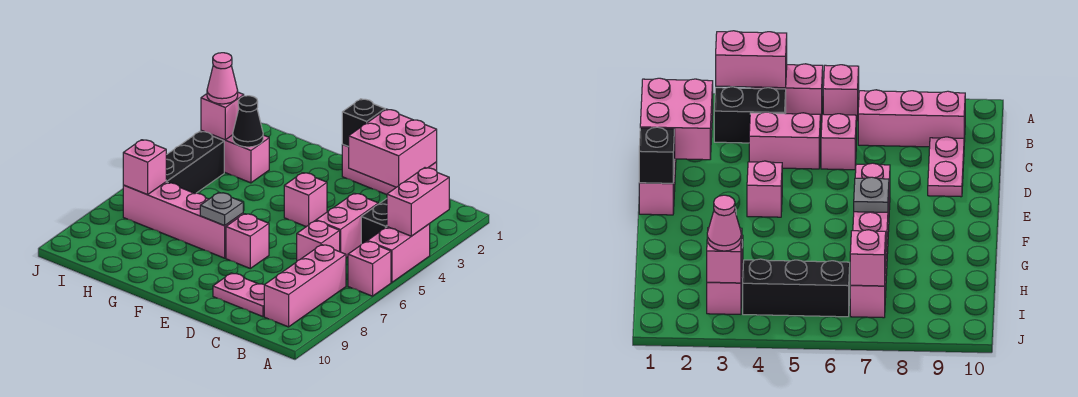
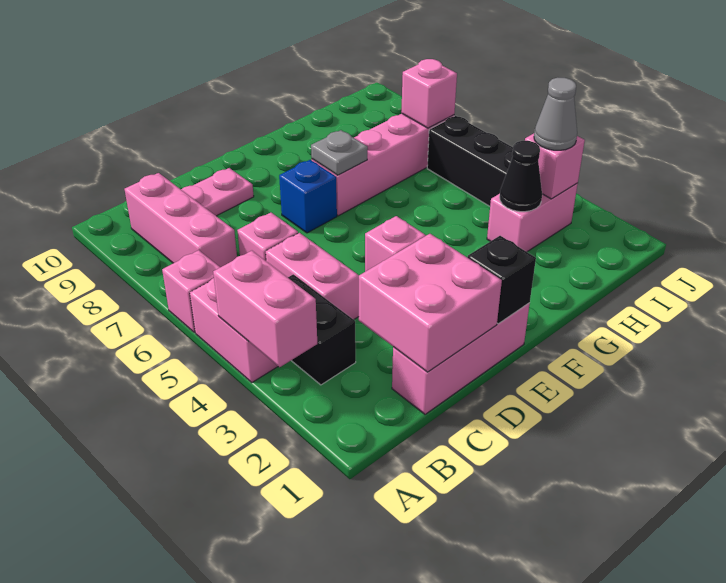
pink brick E7 level 1 -> blue brick E7 level 1
pink cone I3 level 3 -> grey cone I3 level 3

